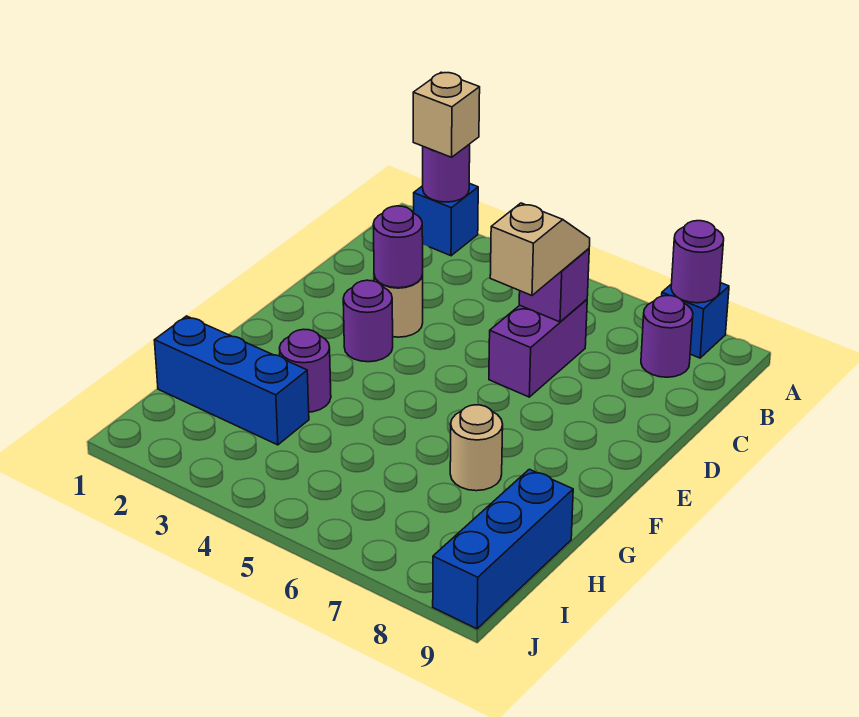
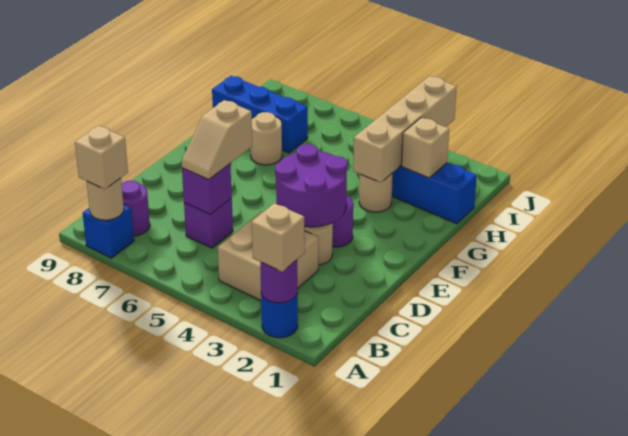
blue brick A2 level 1 -> blue round brick A2 level 1
purple round brick A8 level 2 -> tan round brick A8 level 2
none -> tan brick A8 level 3
none -> tan brick B3:C4 level 1
purple brick C6:D6 level 1 -> purple brick C6 level 1
purple round brick D3 level 2 -> purple round brick D3:E4 level 2
purple round brick G3 level 1 -> tan round brick G3 level 1
none -> tan brick G3:J3 level 2
none -> tan brick H2 level 2
blue brick H9:J9 level 1 -> blue brick H7:H9 level 1

